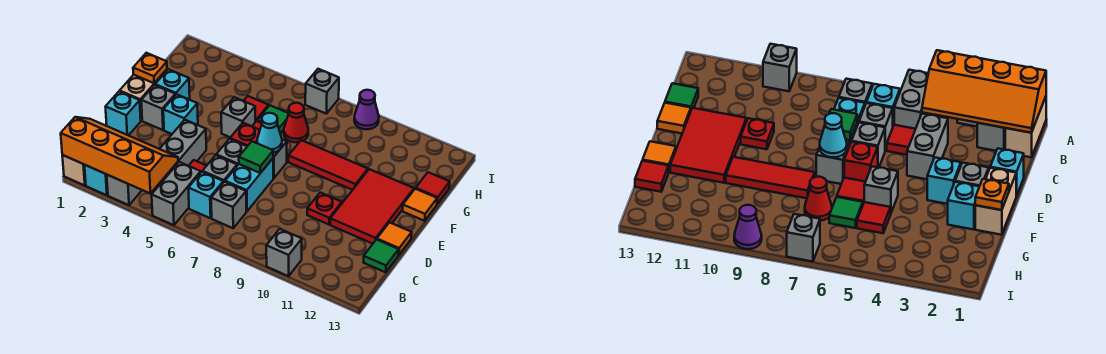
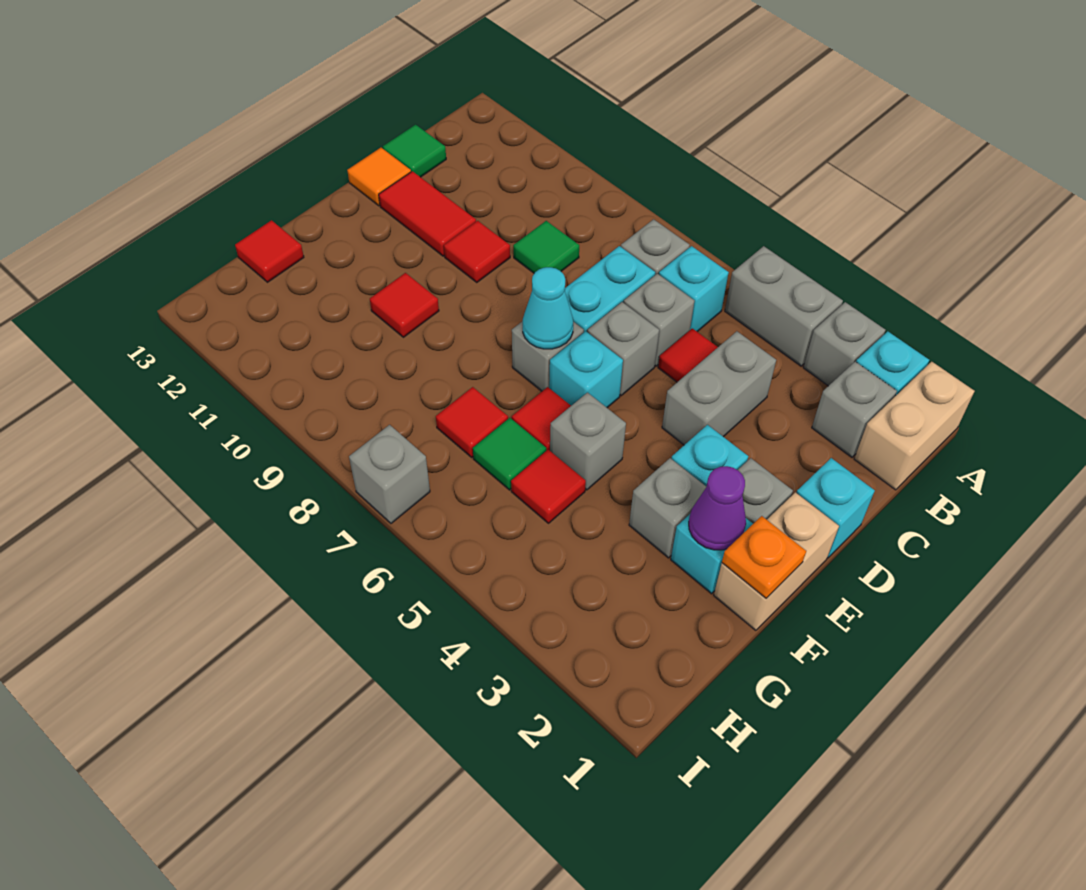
orange slope A1:B4 level 2 top A -> none
grey brick A5:B5 level 1 -> grey brick A4:A5 level 1
grey brick A10 level 1 -> grey brick F3 level 1
green tile D7 level 2 -> green tile C9 level 1
red plate D10 level 1 -> red tile D10 level 1
red tile D11:F12 level 1 -> red tile D11:D12 level 1
red brick E6 level 1 -> cyan brick E6 level 1
red tile F8:F10 level 1 -> red tile F10 level 1
orange tile F13 level 1 -> none
red cone G7 level 1 -> red tile G7 level 1
purple cone I9 level 1 -> purple cone F2 level 2

